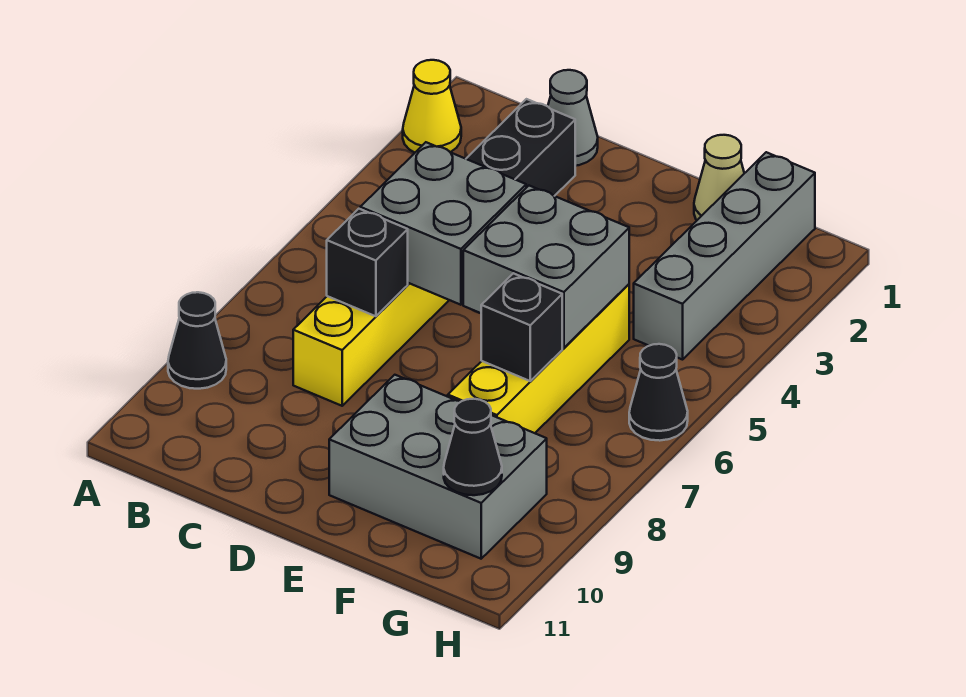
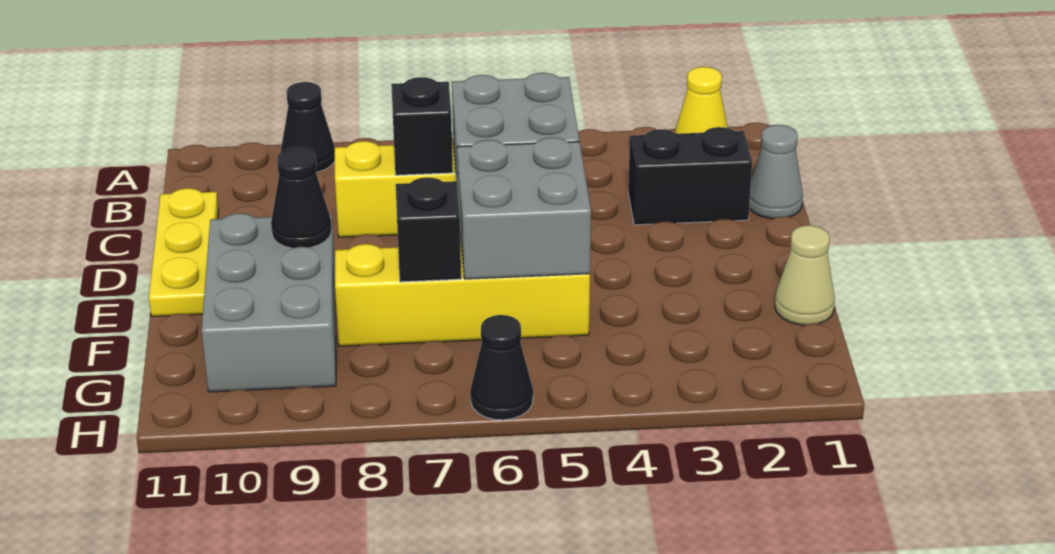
none -> yellow plate C11:E11 level 1
grey brick G1:G4 level 1 -> none
black cone G10 level 2 -> black cone E9 level 2

